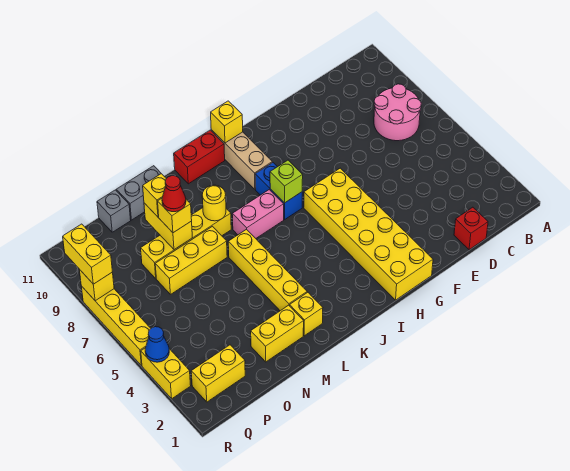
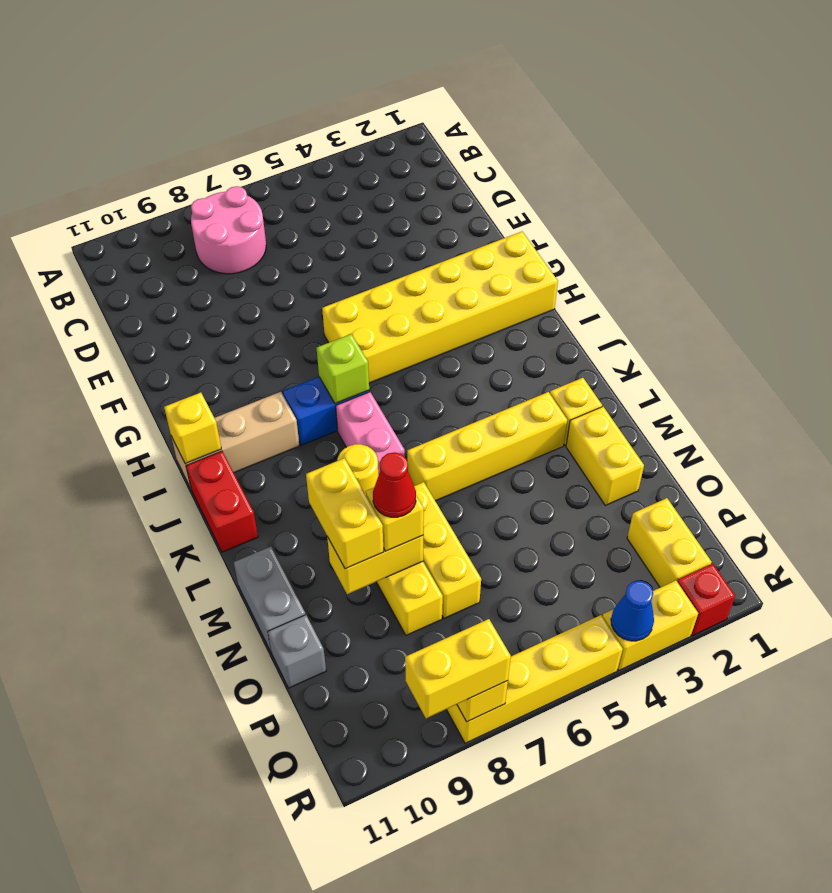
red brick D1 level 1 -> red brick R2 level 1
yellow brick N9 level 3 -> yellow brick M9:N9 level 3

